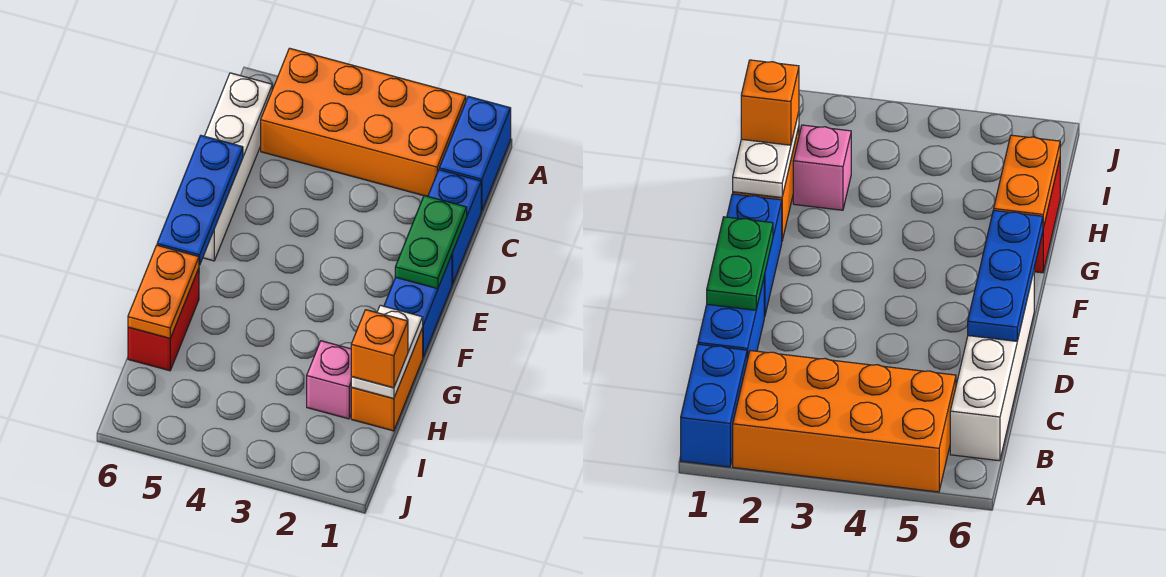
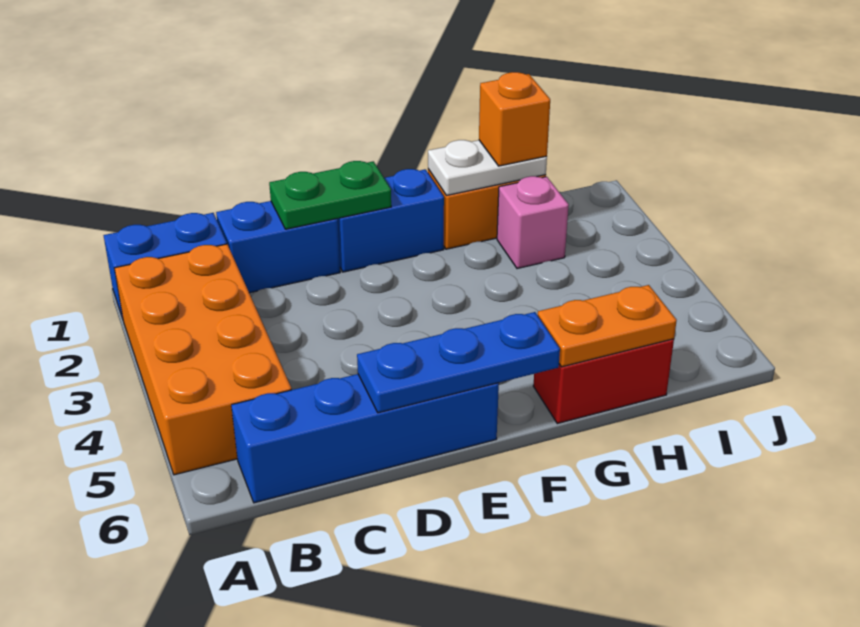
white brick B6:E6 level 1 -> blue brick B6:E6 level 1

